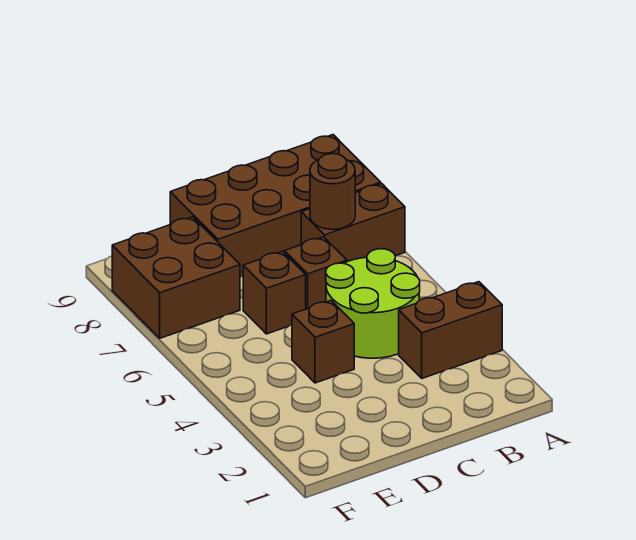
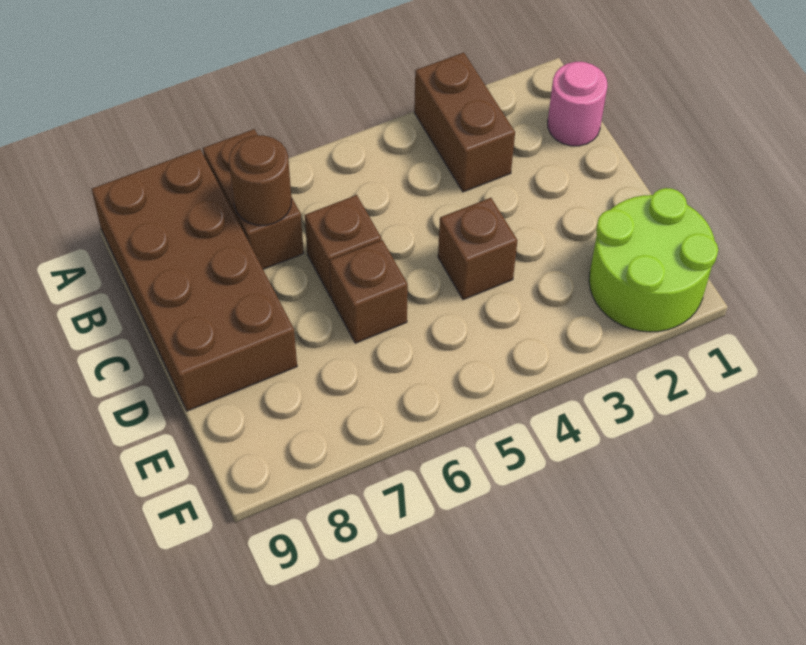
none -> pink round brick B1 level 1
lime round brick B4:C5 level 1 -> lime round brick E1:F2 level 1
brown brick E7:F8 level 1 -> none

